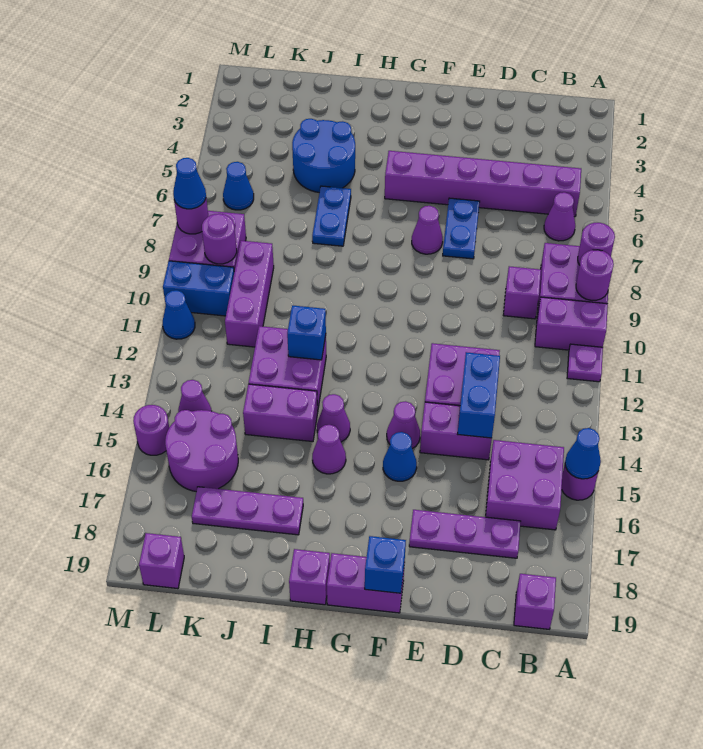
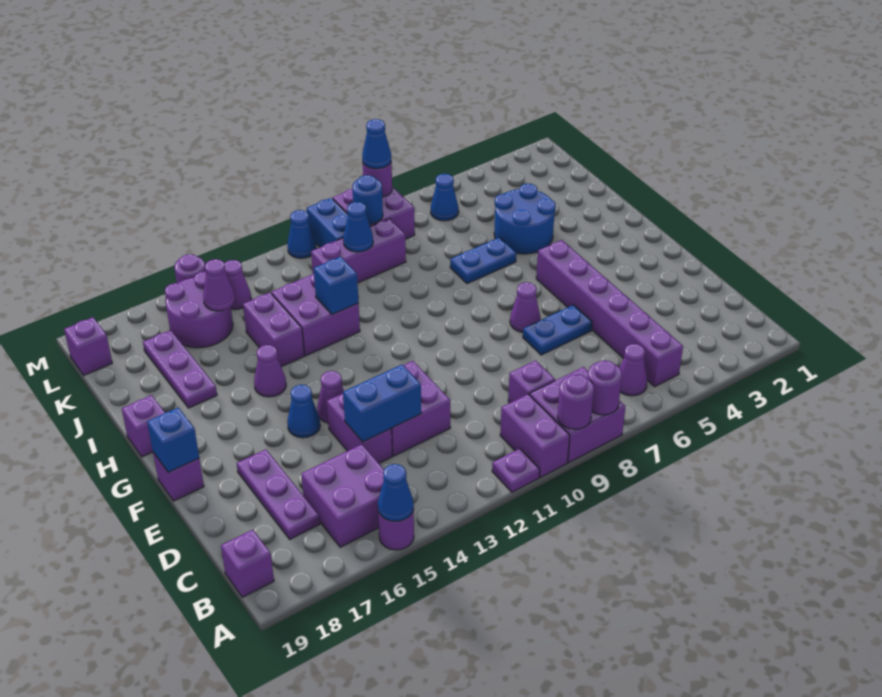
purple brick F19:G19 level 1 -> purple brick F19 level 1
purple cone H14 level 1 -> purple cone K15 level 2
none -> blue cone K10 level 2
purple round brick L9 level 2 -> blue round brick L9 level 2

